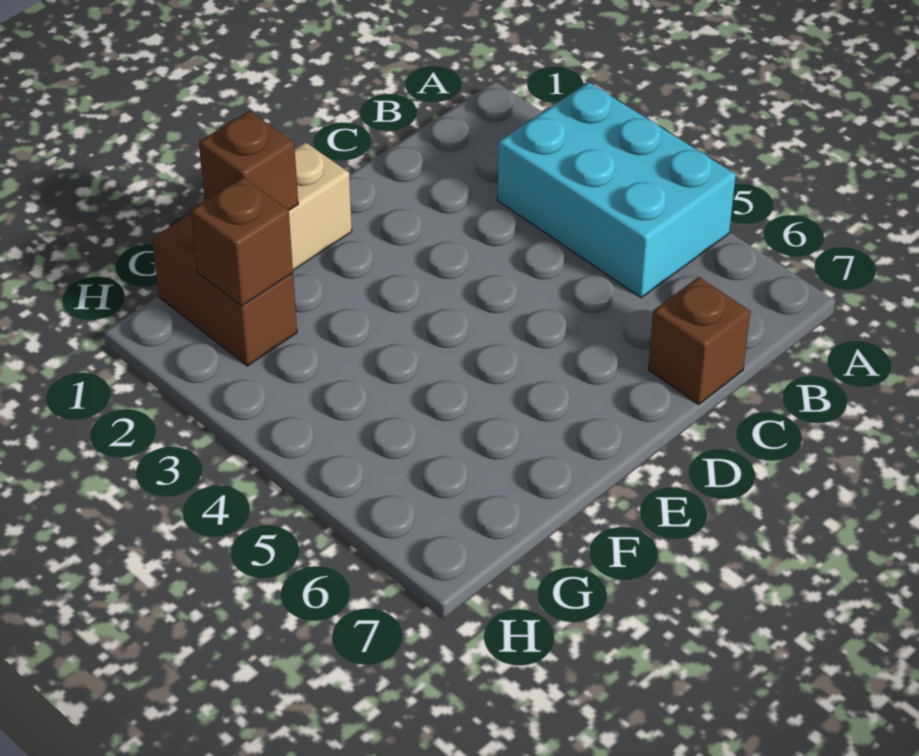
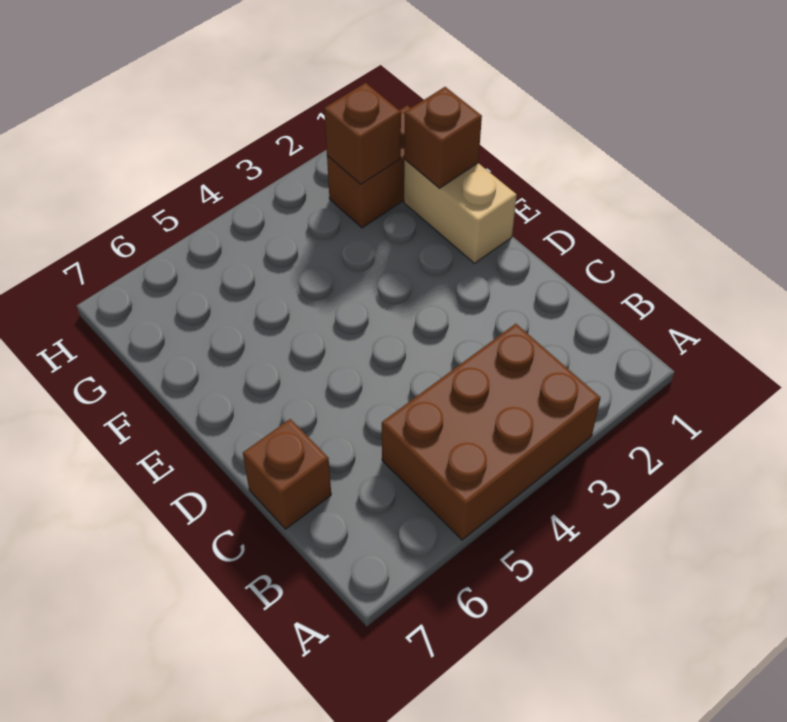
cyan brick A3:B5 level 1 -> brown brick A3:B5 level 1

